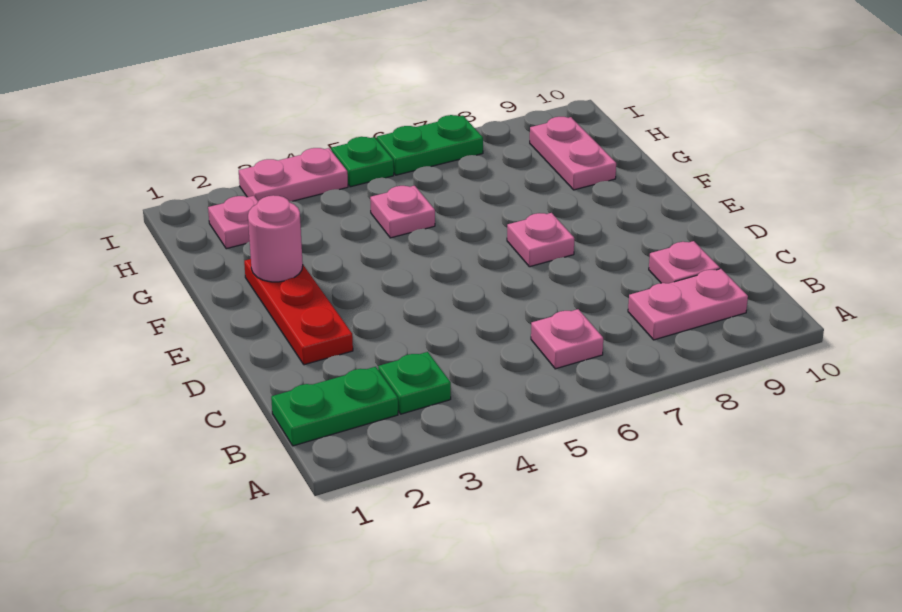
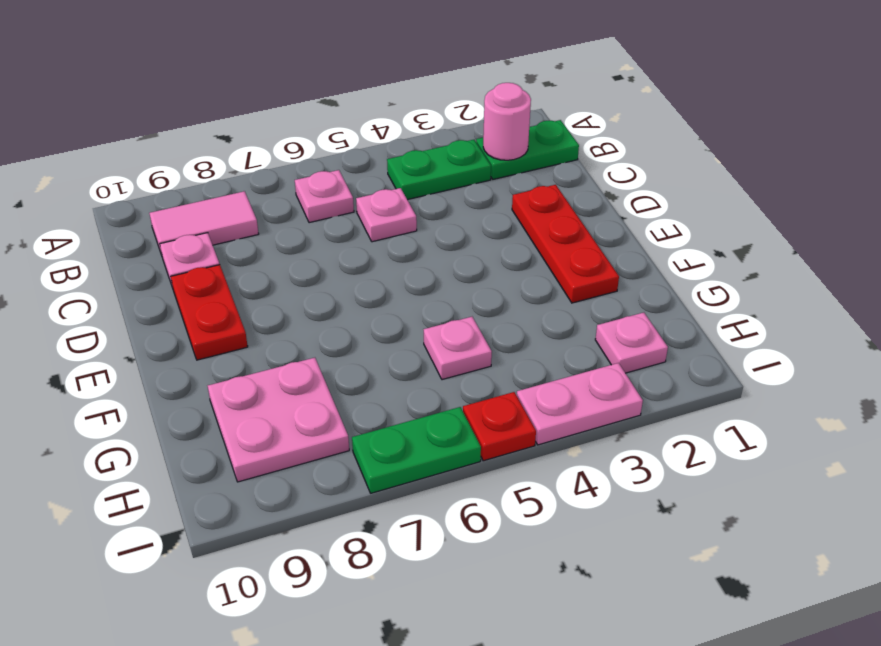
green plate B3 level 1 -> green plate B3:B4 level 1
pink plate B8:B9 level 1 -> pink tile B8:B9 level 1
none -> red plate D9:E9 level 1
pink plate E7 level 1 -> pink plate C5 level 1
pink round brick F2 level 2 -> pink round brick B2 level 2
pink plate G9:H9 level 1 -> pink plate G8:H9 level 1
green plate I5 level 1 -> red plate I5 level 1

